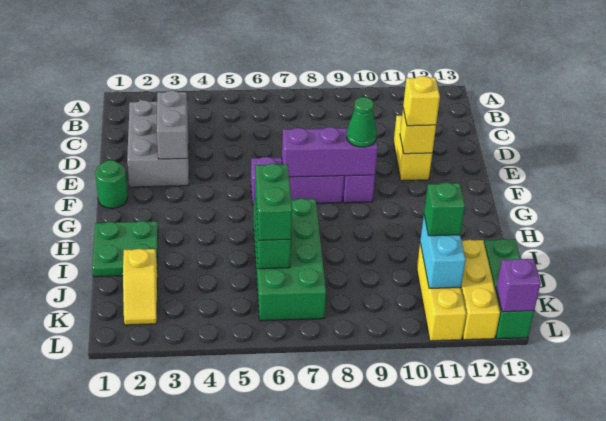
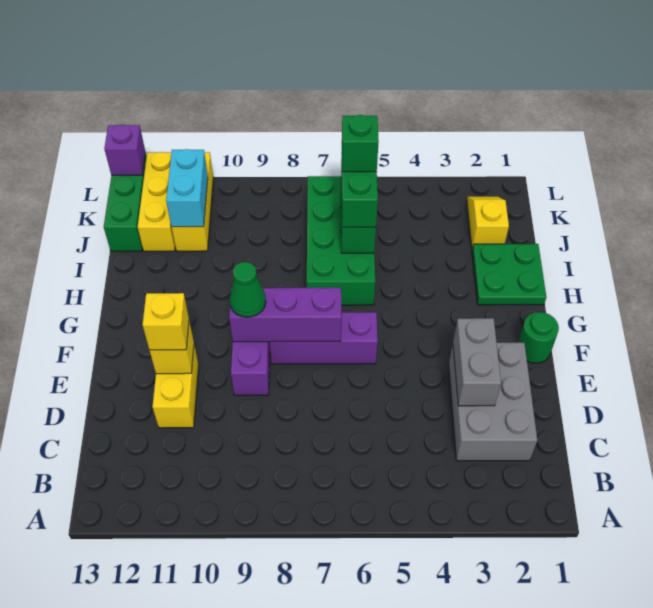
green brick J11 level 3 -> green brick J6 level 4

